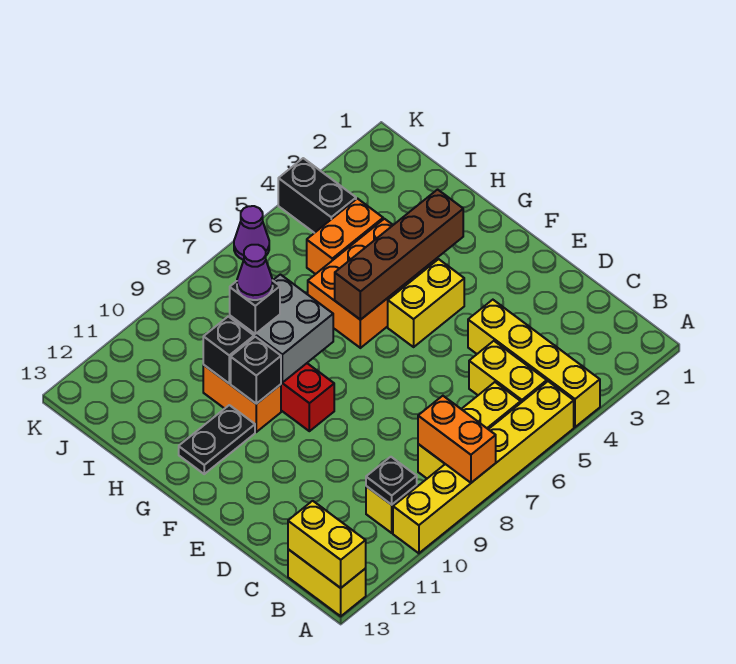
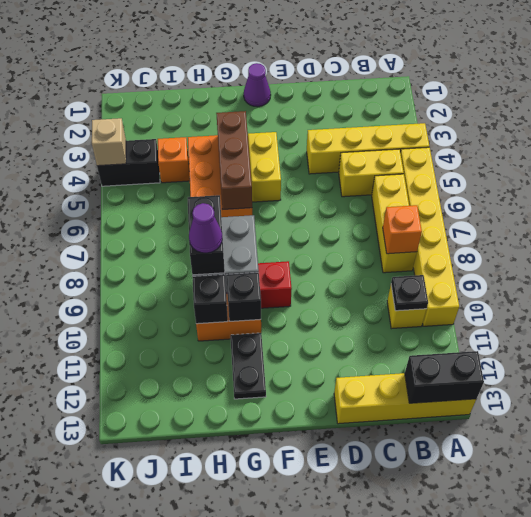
orange brick A8:B8 level 2 -> orange brick B8 level 2
yellow brick A13:B13 level 1 -> yellow brick A13:D13 level 1
yellow brick A13:B13 level 2 -> black brick A13:B13 level 2
brown brick G3:G6 level 2 -> brown brick G4:G6 level 2
black brick H9 level 3 -> black brick H8:H9 level 3
orange brick I4:I5 level 1 -> orange brick I4 level 1
none -> tan brick K4 level 2
purple cone K6 level 1 -> purple cone F1 level 1

